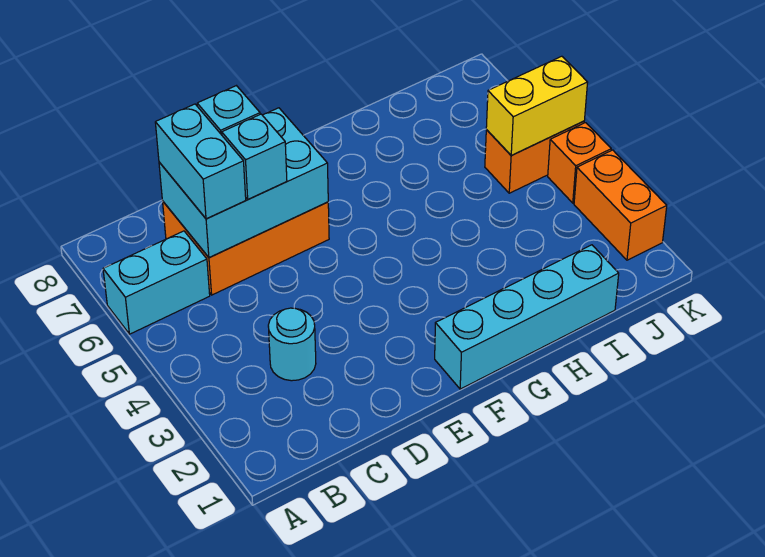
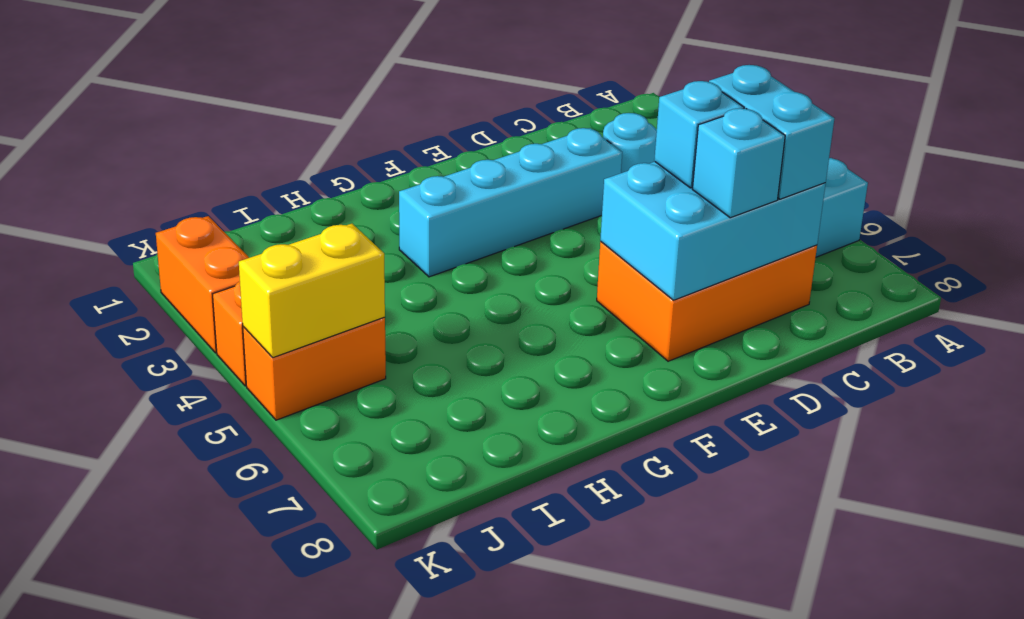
cyan brick F1:I1 level 1 -> cyan brick D3:G3 level 1

